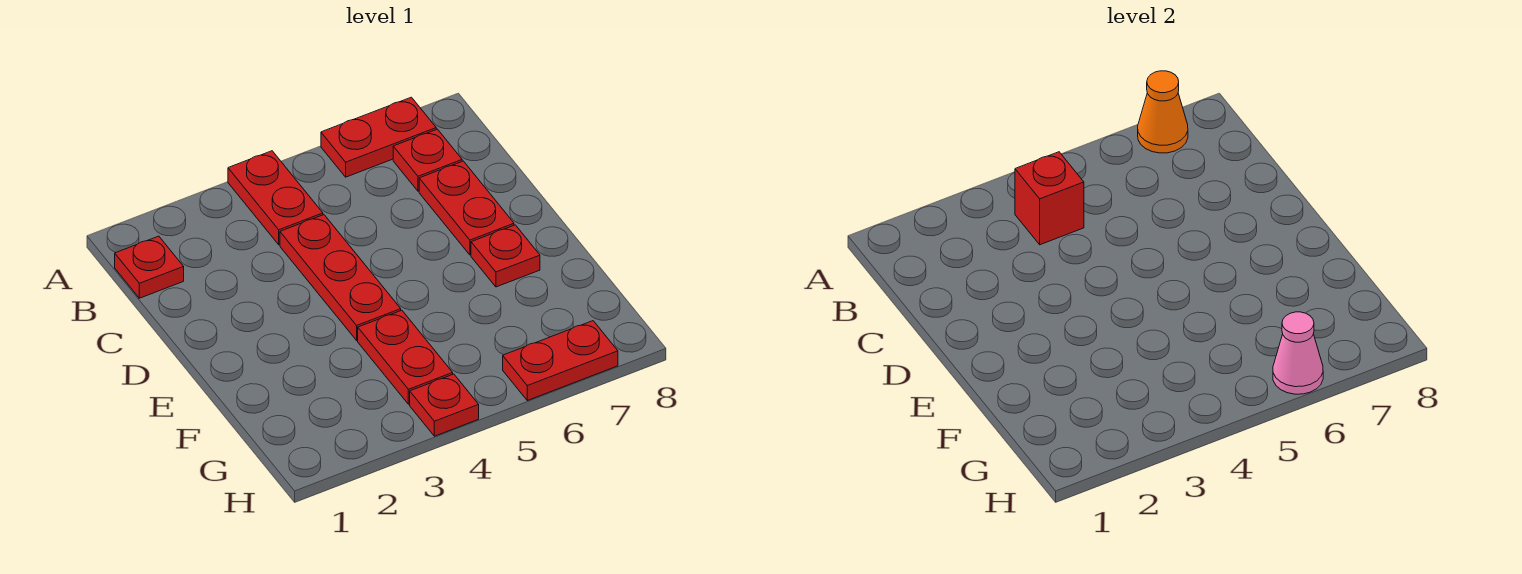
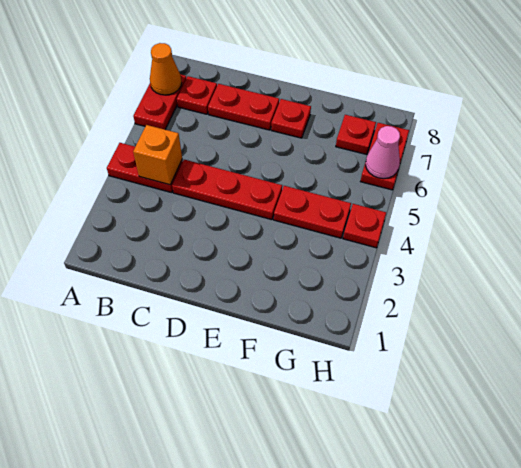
red plate B1 level 1 -> red plate G7 level 1
red brick B4 level 2 -> orange brick B4 level 2

